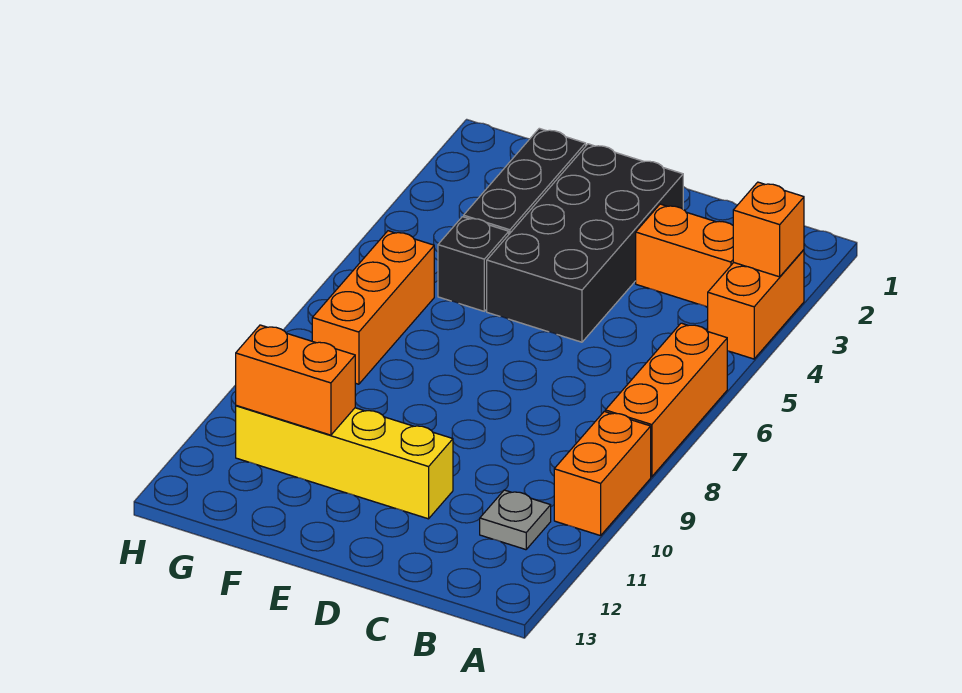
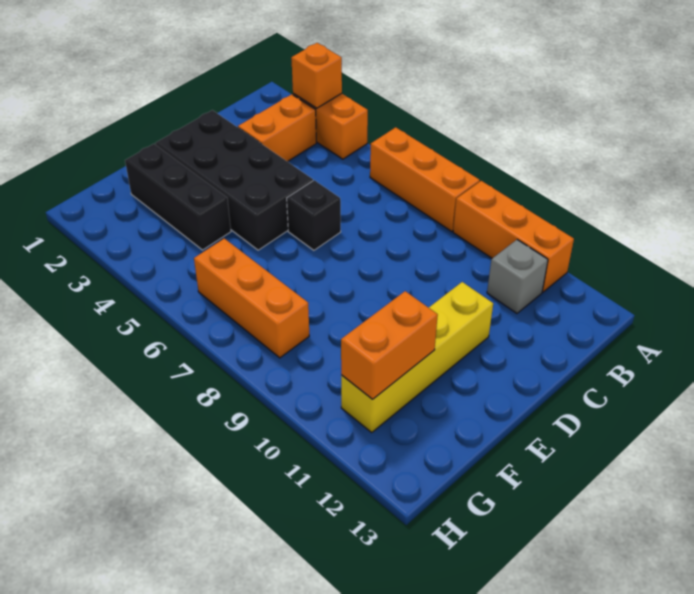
orange brick A9:A10 level 1 -> orange brick A9:A11 level 1
grey plate B11 level 1 -> grey brick B11 level 1
black brick F5 level 1 -> black brick D6 level 1

